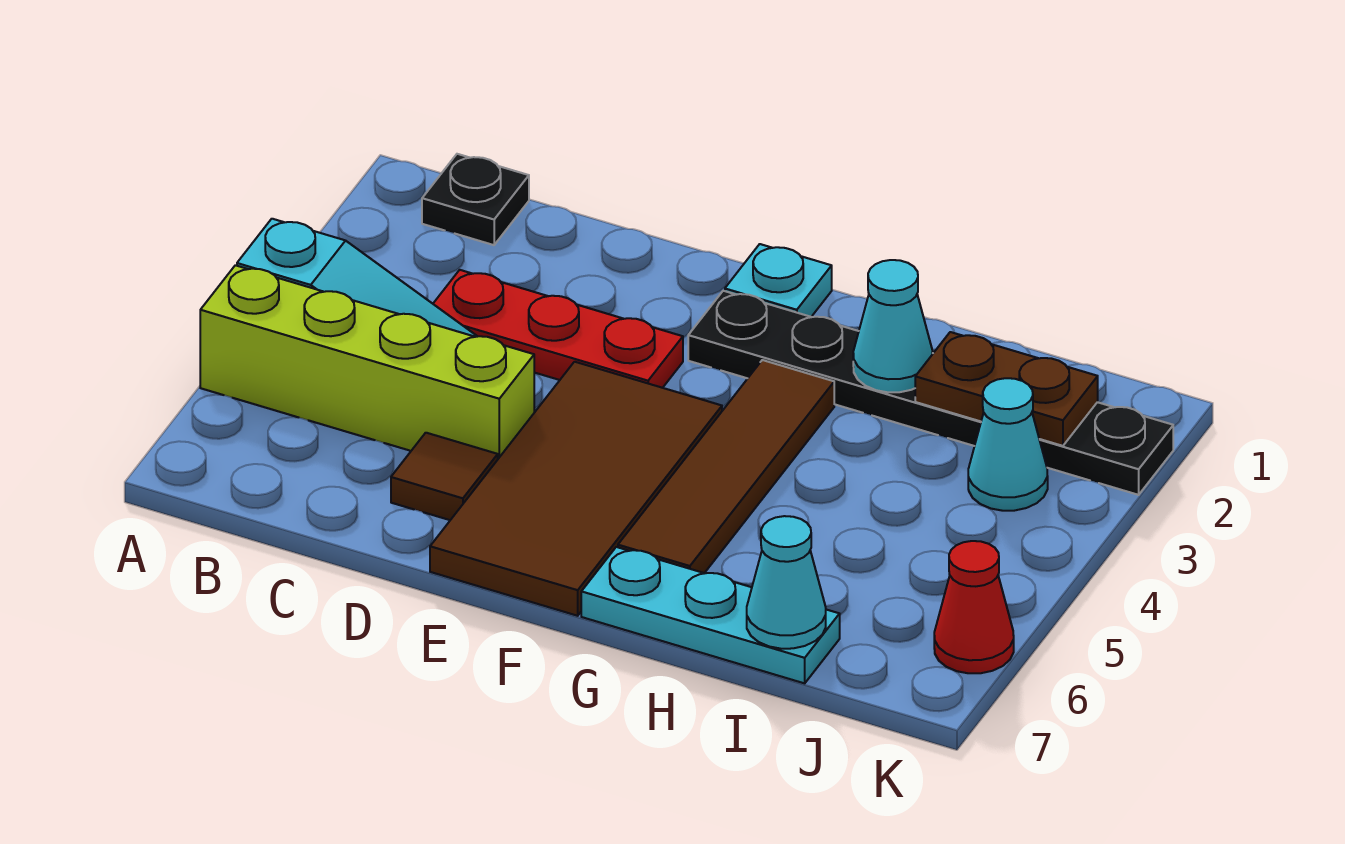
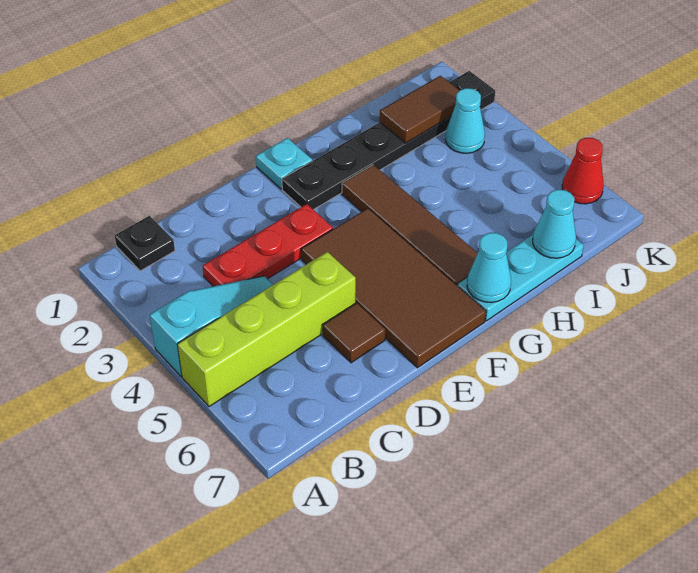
cyan cone H2 level 2 -> cyan cone G7 level 2
brown plate I2:J2 level 2 -> brown tile I2:J2 level 2

